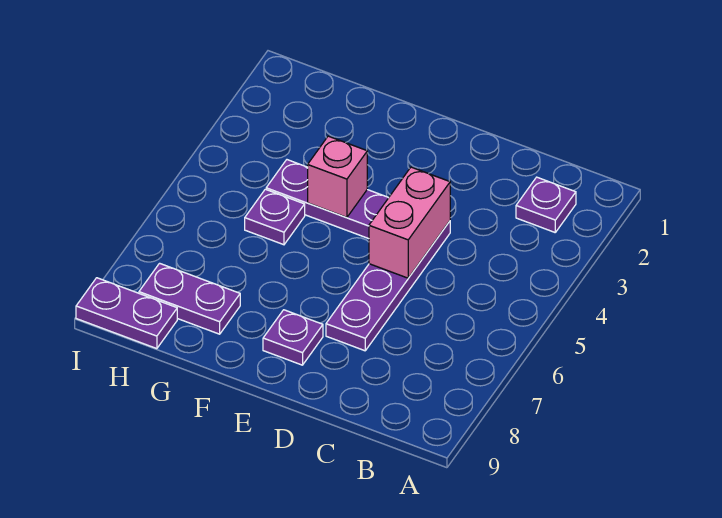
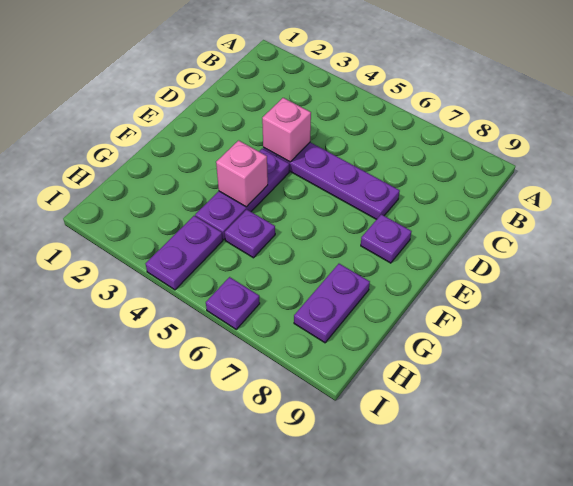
purple plate B2 level 1 -> purple plate I6 level 1
pink brick D4:D5 level 2 -> pink brick D4 level 2
purple plate H9:I9 level 1 -> purple plate H4:I4 level 1

